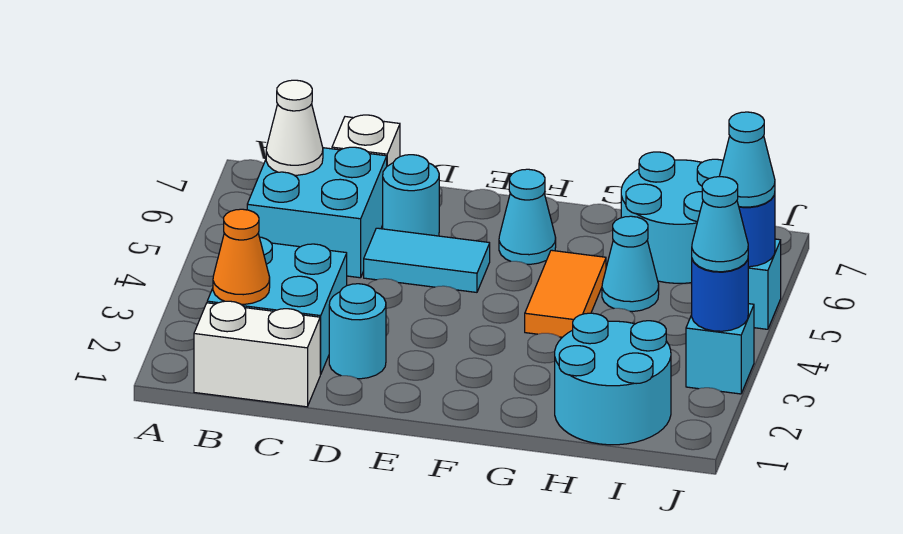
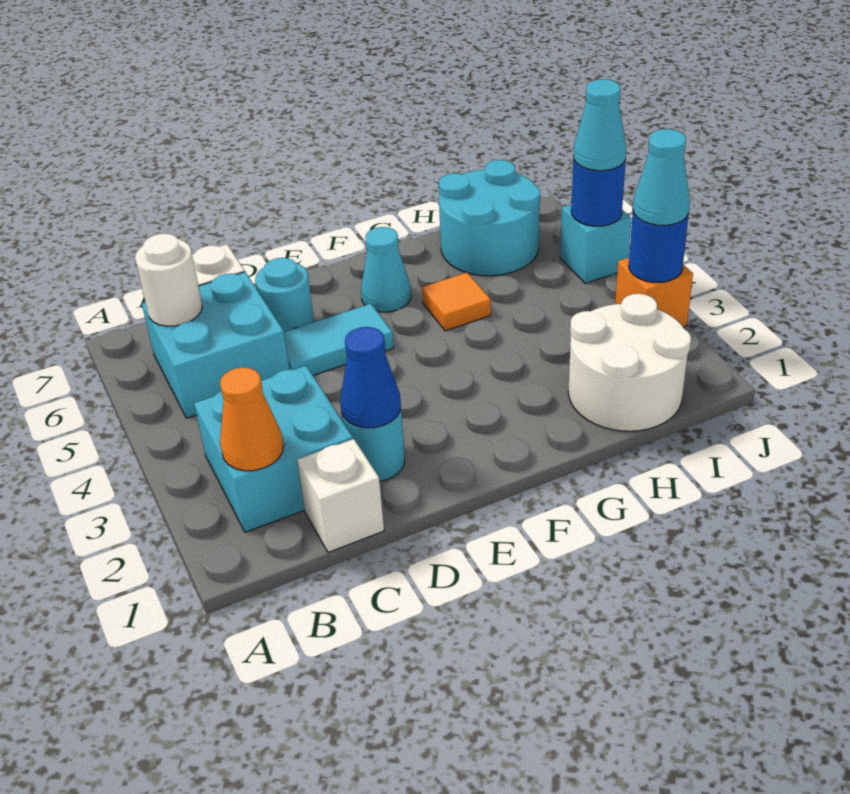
white brick B1:C1 level 1 -> white brick C1 level 1
white cone B6 level 2 -> white round brick B6 level 2
none -> blue cone D2 level 2
orange tile G4:G5 level 1 -> orange tile G5 level 1
cyan round brick H1:I2 level 1 -> white round brick H1:I2 level 1
cyan cone H5 level 1 -> none
cyan brick J3 level 1 -> orange brick J3 level 1

